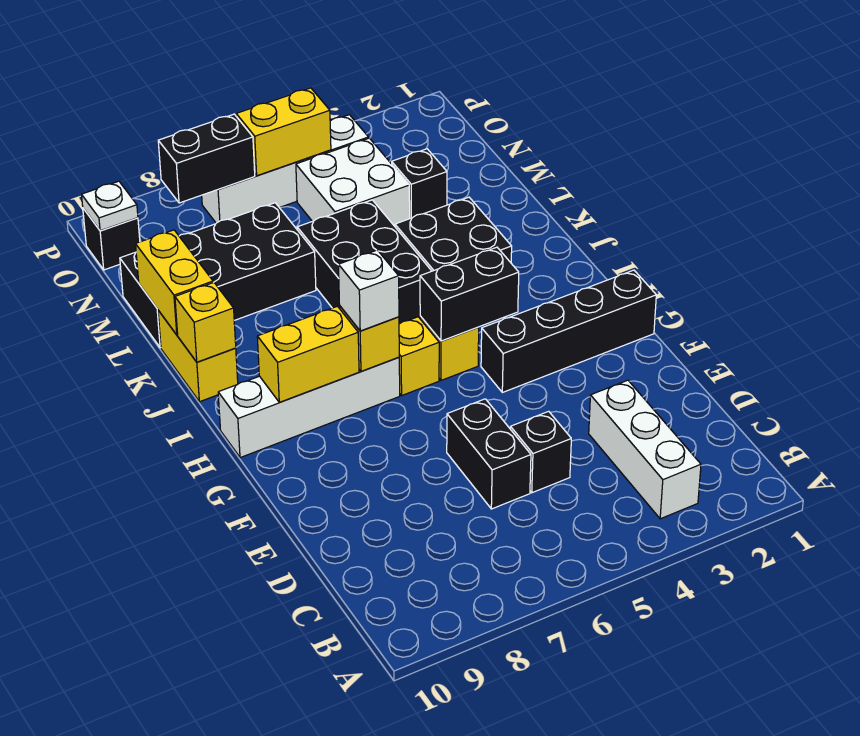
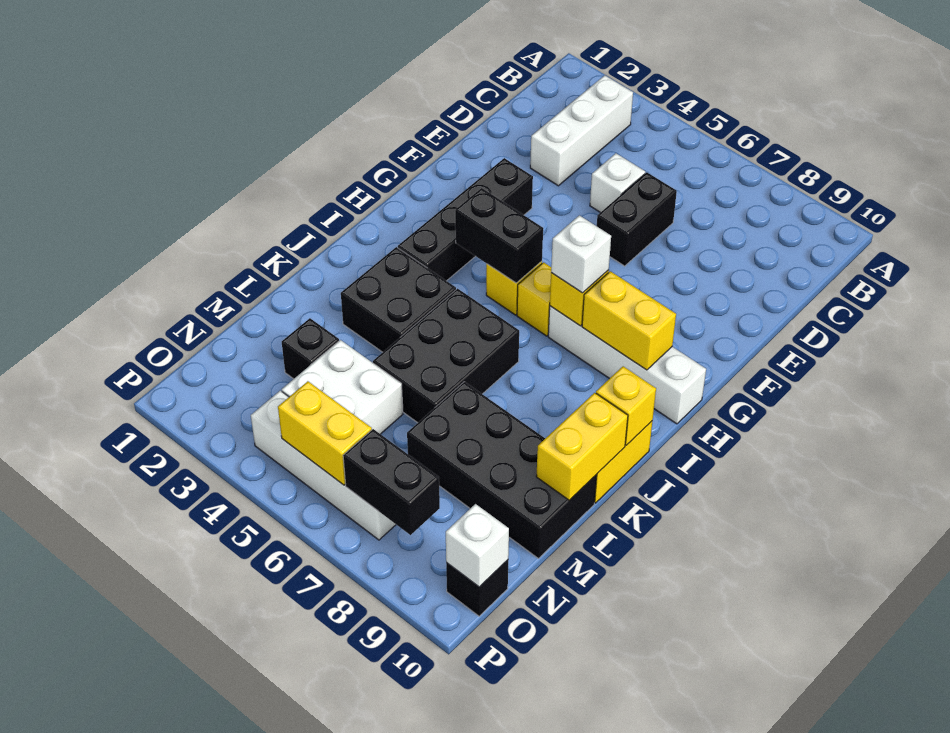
black brick D5 level 1 -> white brick D5 level 1
black brick G1:G4 level 1 -> black brick F3:I3 level 1
white plate O10 level 2 -> white brick O10 level 2

